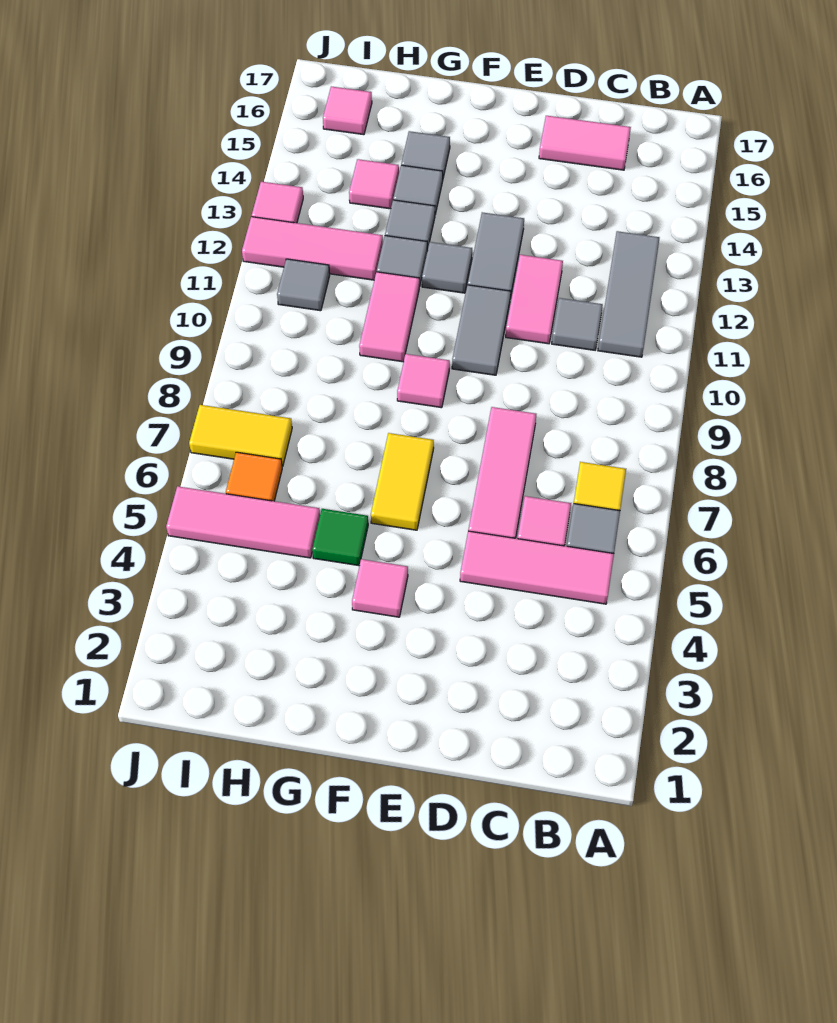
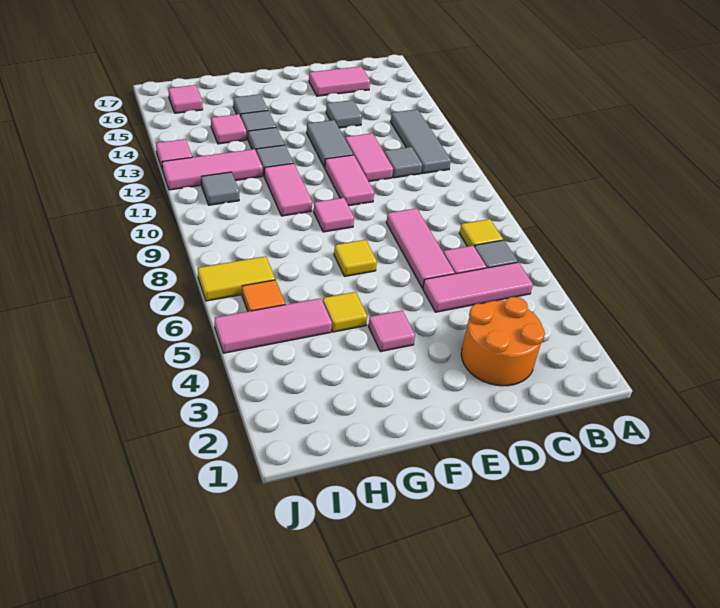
none -> orange round brick C2:D3 level 1
grey tile E10:E11 level 1 -> pink tile E10:E11 level 1
yellow tile F6:F7 level 1 -> yellow tile F7 level 1
grey tile F12 level 1 -> grey tile D14 level 1
green tile G5 level 1 -> yellow tile G5 level 1

